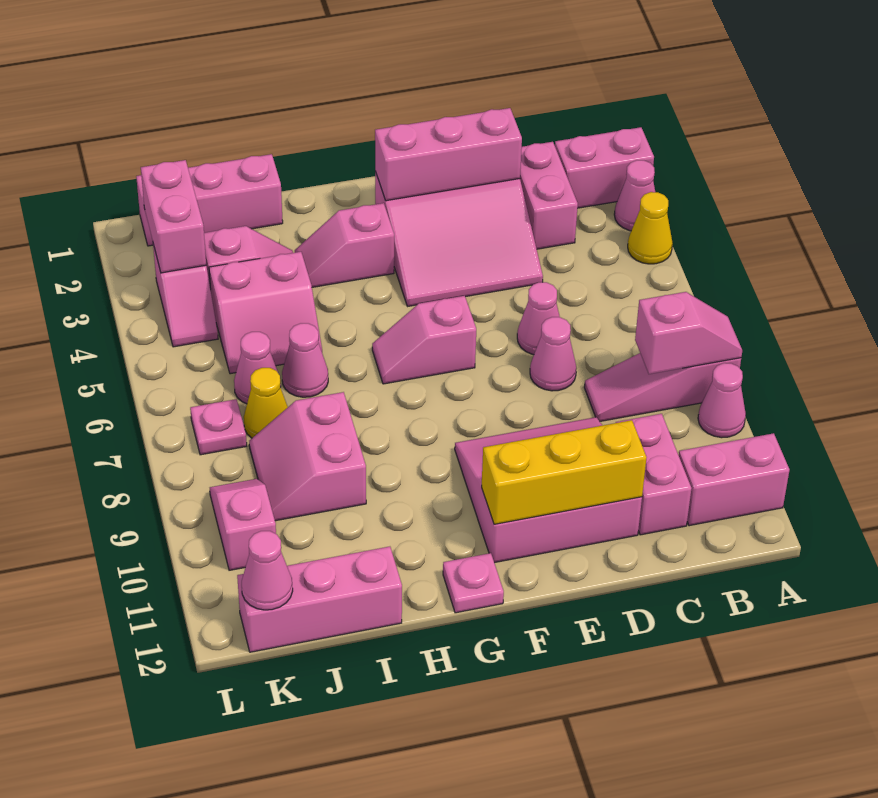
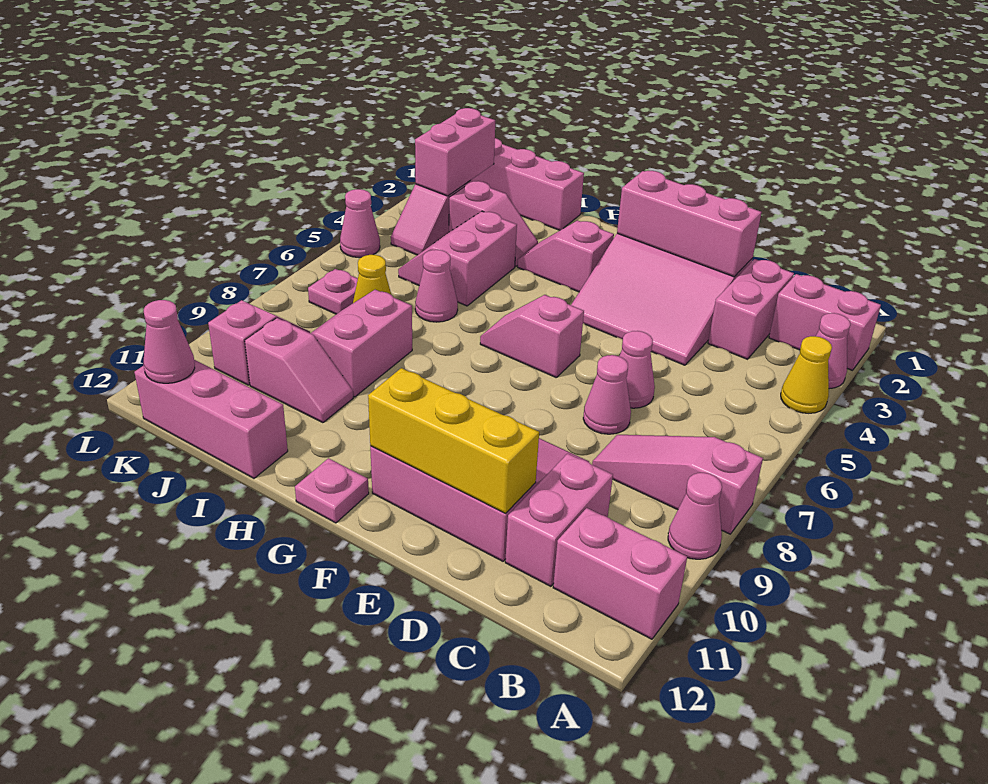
pink slope A8:B8 level 2 top B -> pink slope I10:J10 level 1 top J
pink slope I4:J5 level 1 top 4 -> pink slope I4:J5 level 1 top I
pink cone J6 level 1 -> pink cone L5 level 1

